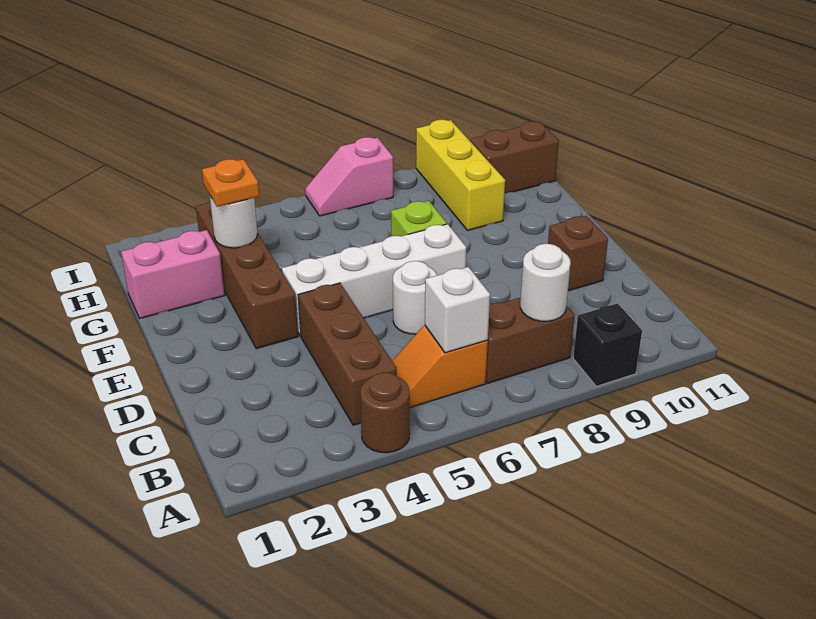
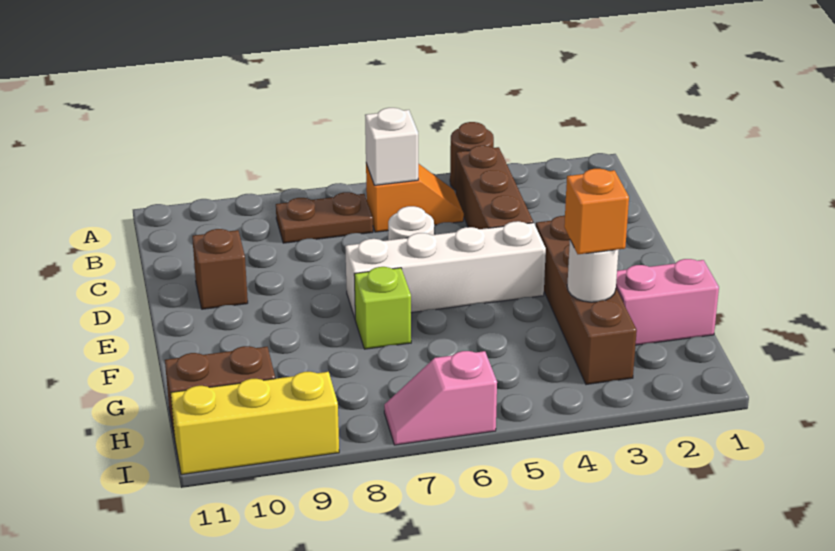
black brick A9 level 1 -> none
brown brick B7:B8 level 1 -> brown plate B7:B8 level 1
white round brick B8 level 2 -> none
orange plate G3 level 3 -> orange brick G3 level 3
yellow brick G9:I9 level 1 -> yellow brick I9:I11 level 1
pink slope I6:I7 level 1 top 7 -> pink slope I6:I7 level 1 top 6

